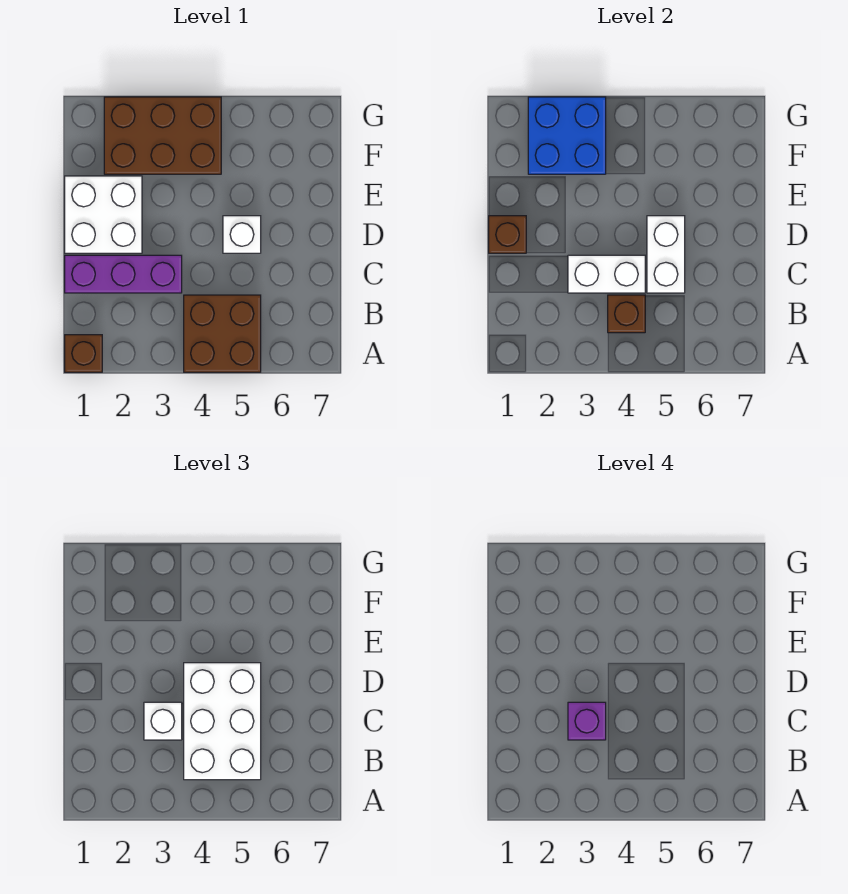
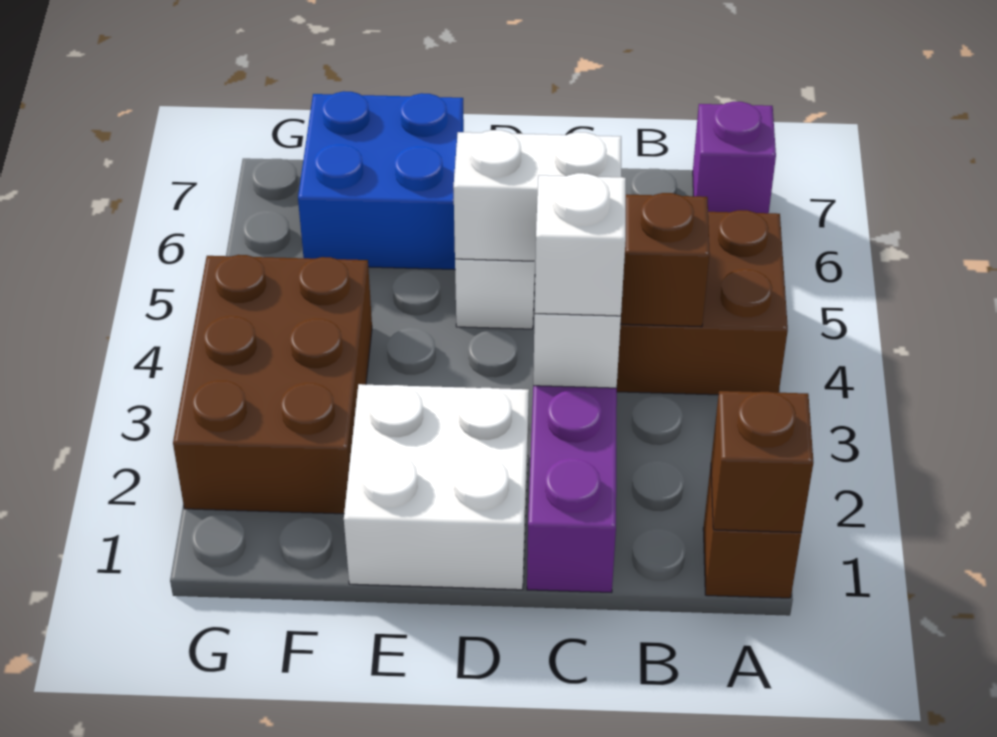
white brick B4:D5 level 3 -> none
purple brick C3 level 4 -> purple brick A7 level 1
brown brick D1 level 2 -> brown brick A1 level 2
blue brick F2:G3 level 2 -> blue brick E6:F7 level 1

